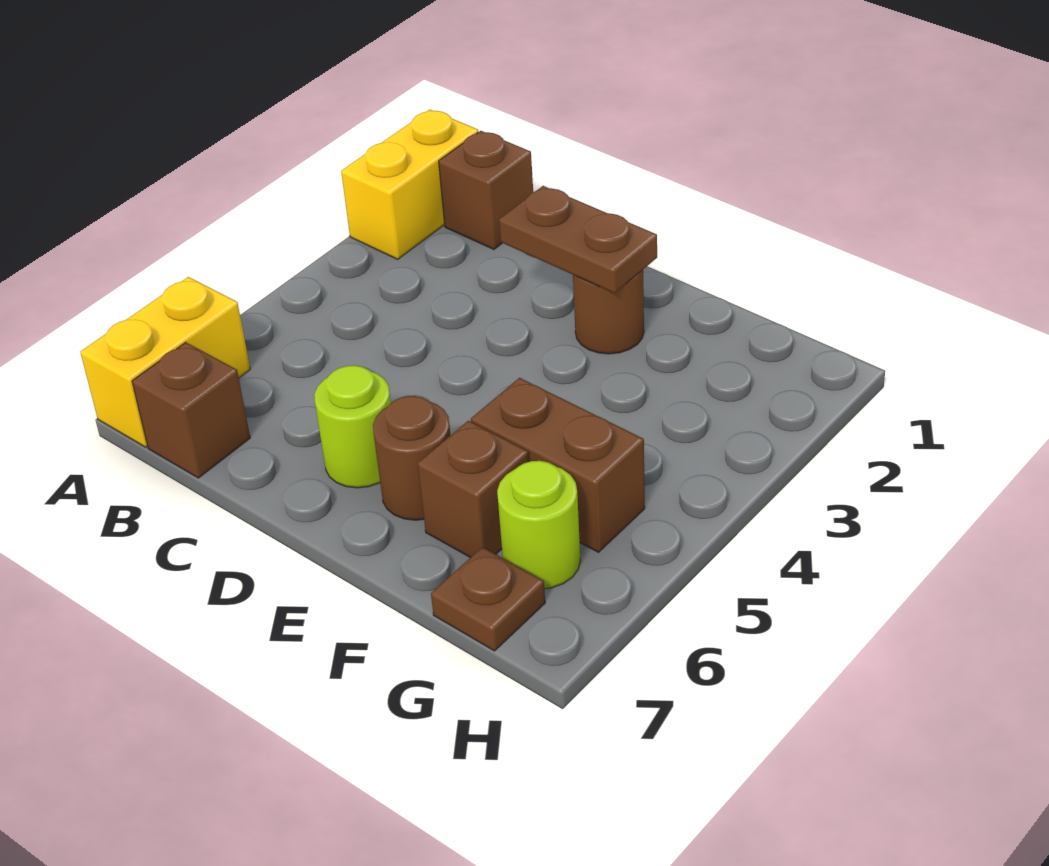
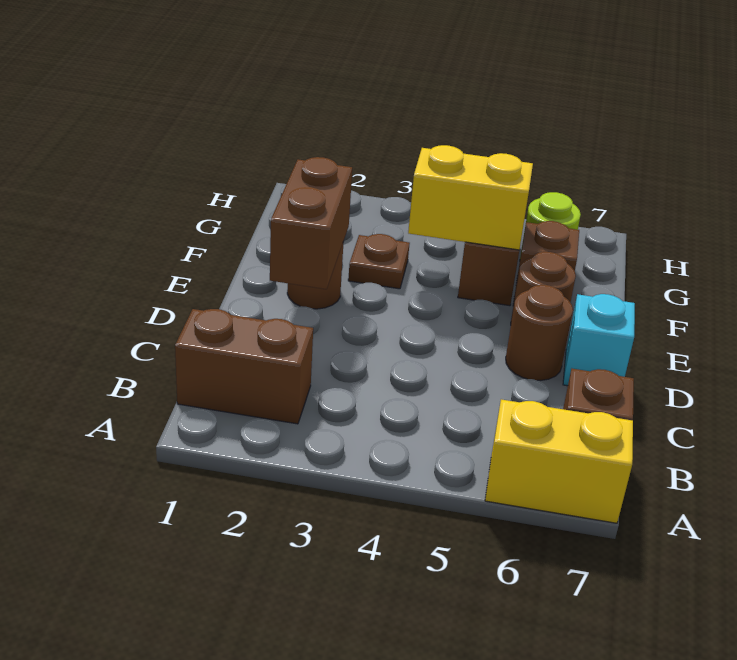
yellow brick A1:A2 level 1 -> yellow brick F4:F5 level 2
brown brick B1 level 1 -> brown brick B1:B2 level 1
brown plate D2:E2 level 2 -> brown brick D2:E2 level 2
lime round brick D6 level 1 -> brown round brick D6 level 1
none -> cyan brick D7 level 1
brown plate G7 level 1 -> brown plate F3 level 1

